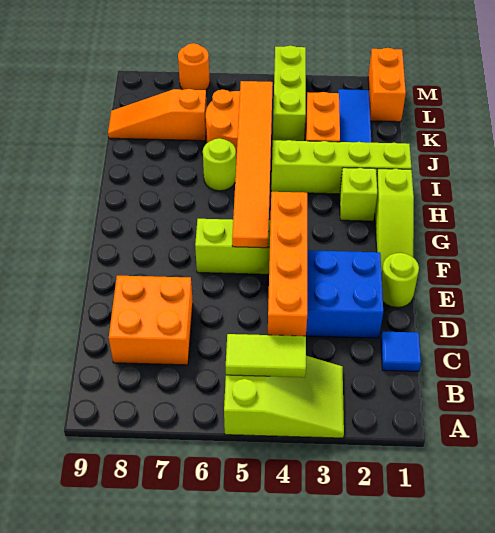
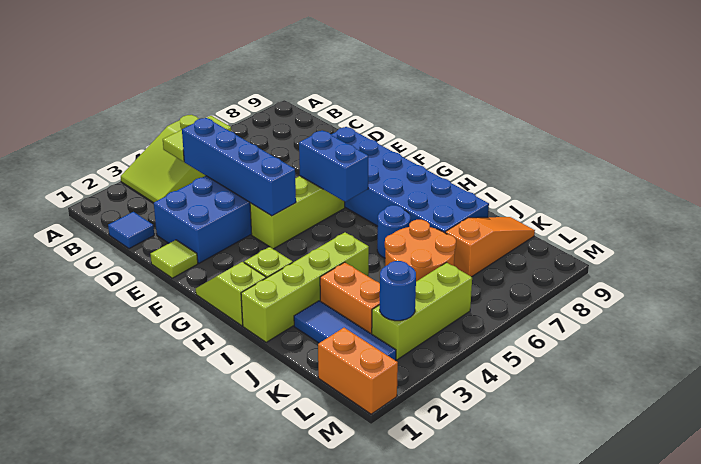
orange brick C4:F4 level 2 -> blue brick C4:F4 level 2
orange brick C7:D8 level 1 -> none
lime round brick E1 level 1 -> lime tile E1 level 1
none -> blue brick E7:J8 level 1
lime slope F1:H1 level 1 top H -> lime slope G1:H1 level 1 top H
orange tile F5:K5 level 2 -> none
none -> blue brick F6:G6 level 2
lime round brick I6 level 1 -> blue round brick I6 level 1
lime brick K4:M4 level 1 -> lime brick L3:L5 level 1
none -> blue round brick L3 level 2
orange round brick M7 level 1 -> none

